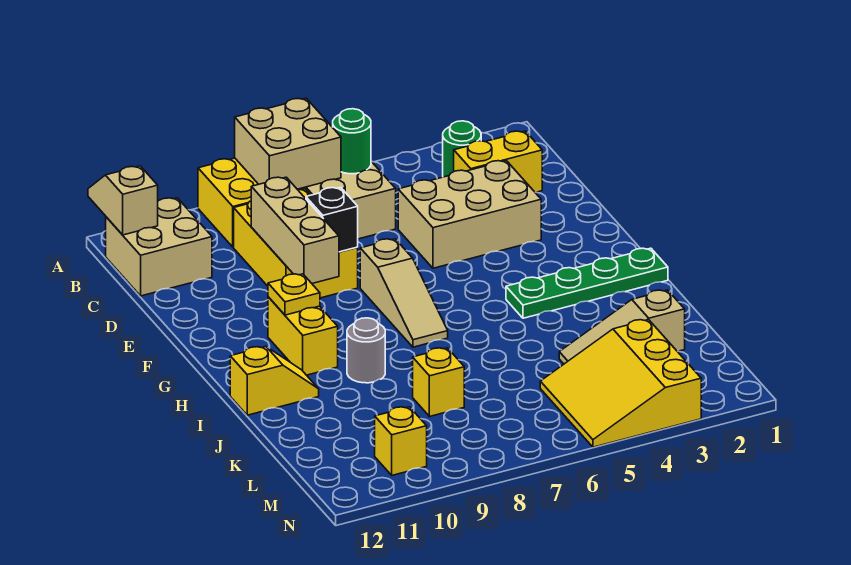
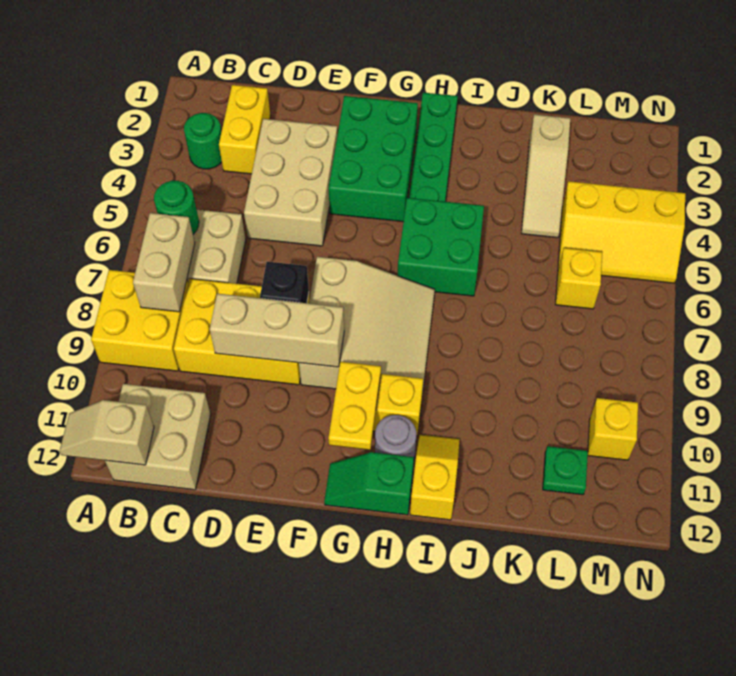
tan brick A7:B8 level 2 -> tan brick B7:B8 level 2
none -> green brick F2:G4 level 1
tan slope F7:H7 level 1 top F -> tan slope F7:H9 level 1 top F
yellow plate G10 level 2 -> yellow plate G10:G11 level 2
none -> green slope G12:H12 level 1 top H
none -> green brick H5:I6 level 1
grey round brick I9 level 1 -> grey round brick H11 level 1
yellow brick K8 level 1 -> yellow brick L6 level 1
yellow slope L3:N5 level 1 top 3 -> yellow slope L4:N5 level 1 top 4
none -> green plate L11 level 1

